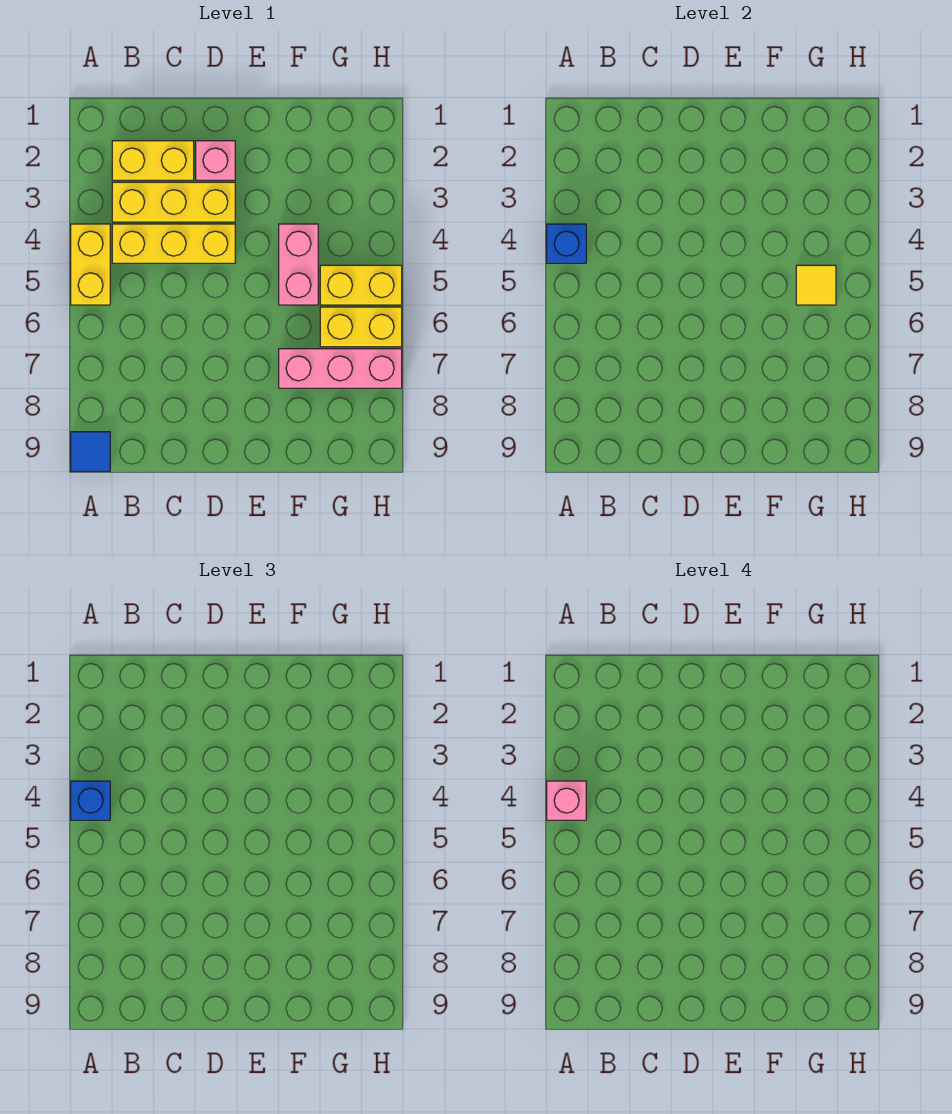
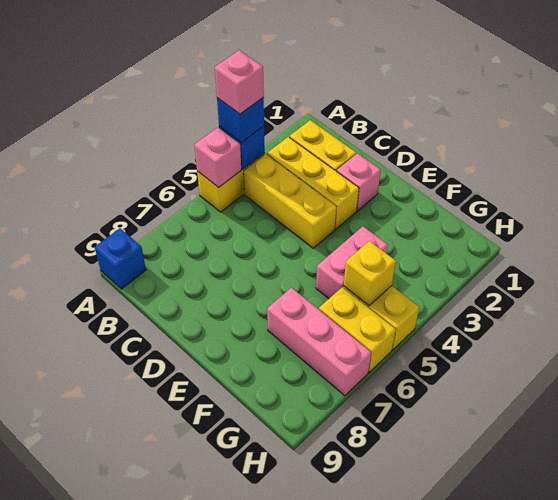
none -> pink brick A5 level 2
blue tile A9 level 1 -> blue brick A9 level 1
yellow tile G5 level 2 -> yellow brick G5 level 2

